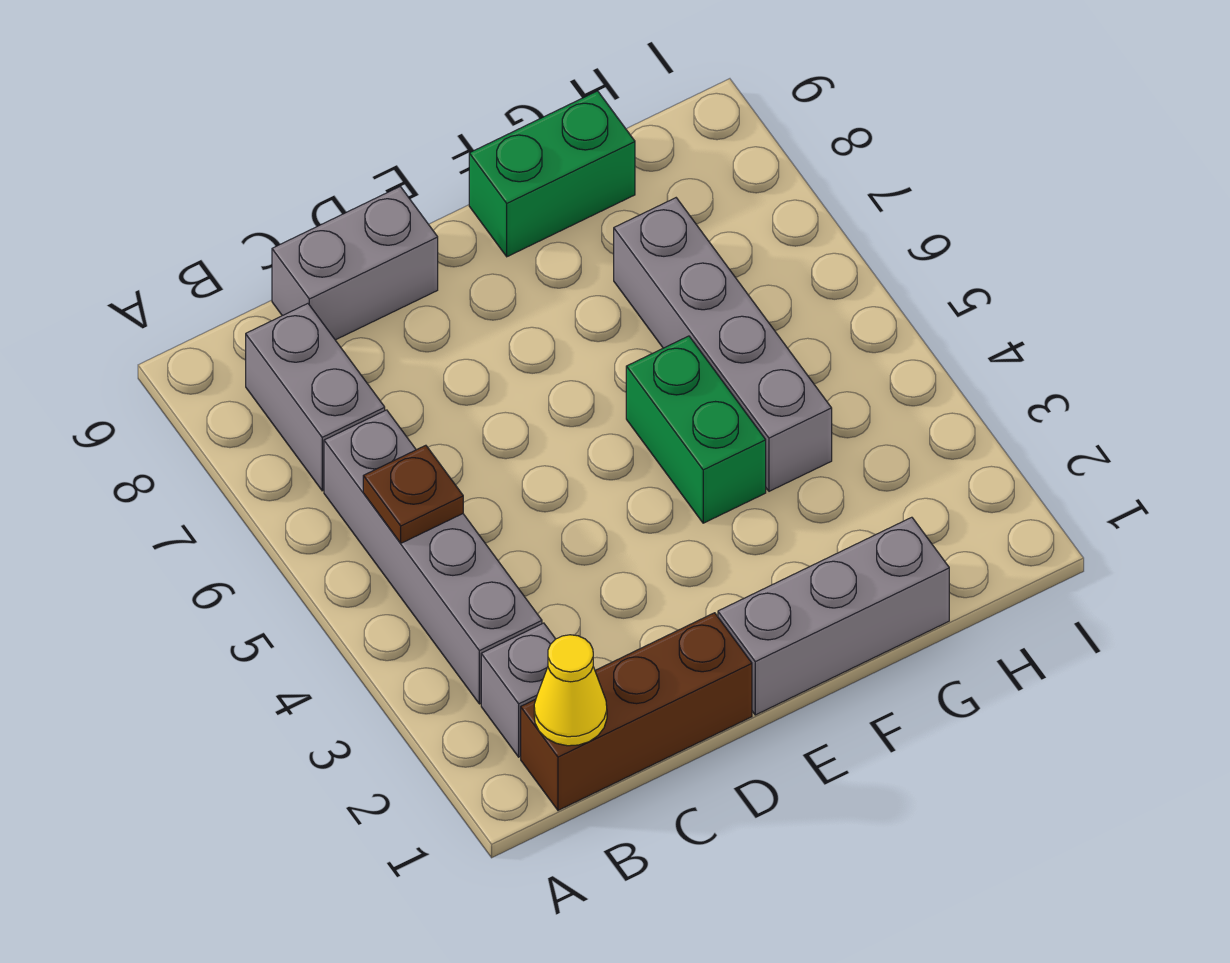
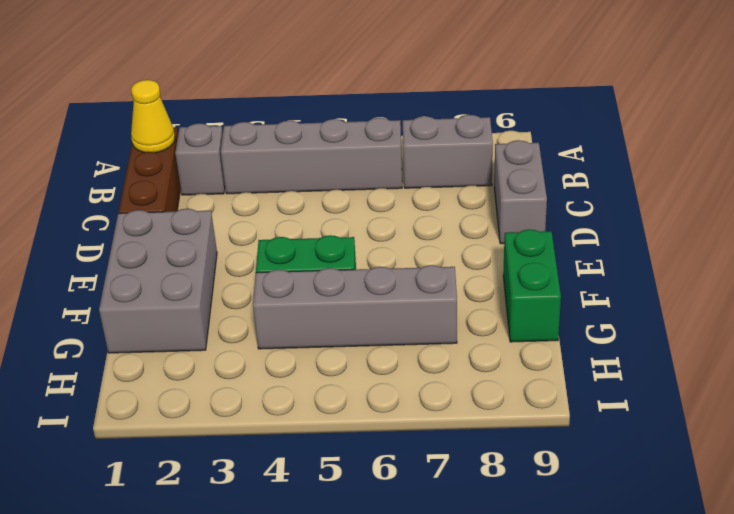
brown plate B5 level 2 -> none
grey brick E1:G1 level 1 -> grey brick E1:G2 level 1

